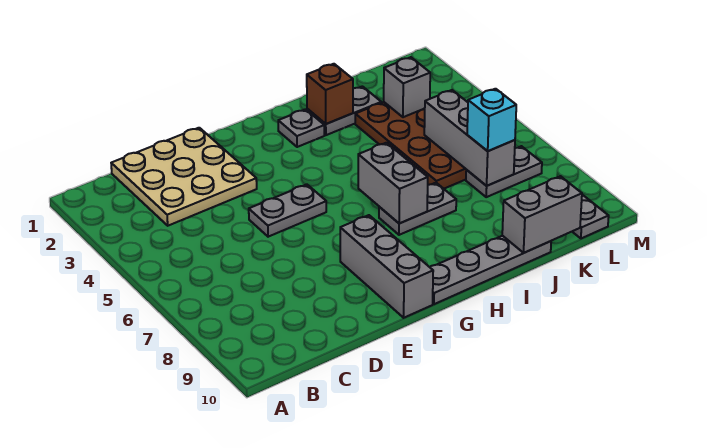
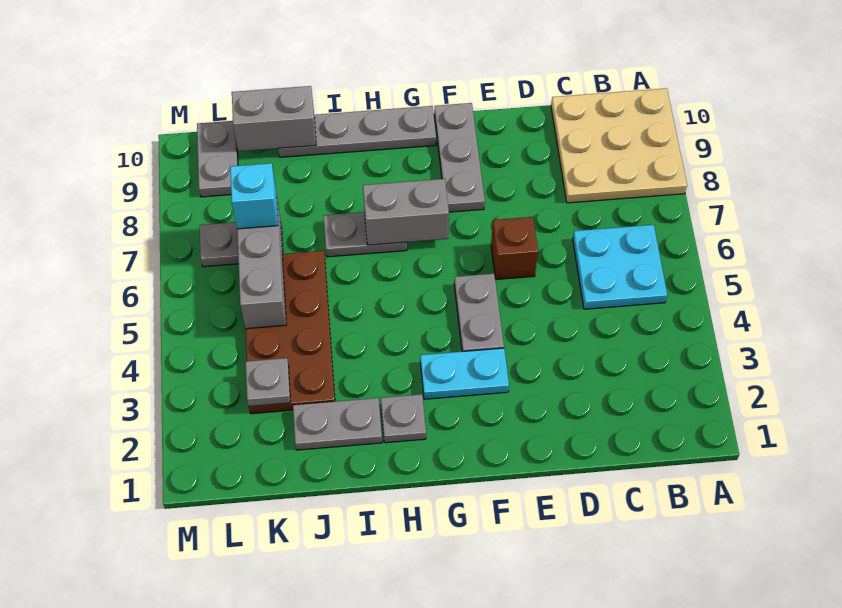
none -> cyan plate B5:C6 level 1
tan plate C1:E3 level 1 -> tan plate A8:C10 level 1
grey plate E5:F5 level 1 -> grey plate F4:F5 level 1
none -> cyan plate F3:G3 level 1
grey brick F8:F10 level 1 -> grey plate F8:F10 level 1
grey brick H6:H7 level 2 -> grey brick G7:H7 level 2
brown brick I2 level 2 -> brown brick E6 level 1
grey brick K3 level 2 -> grey plate K3 level 2

